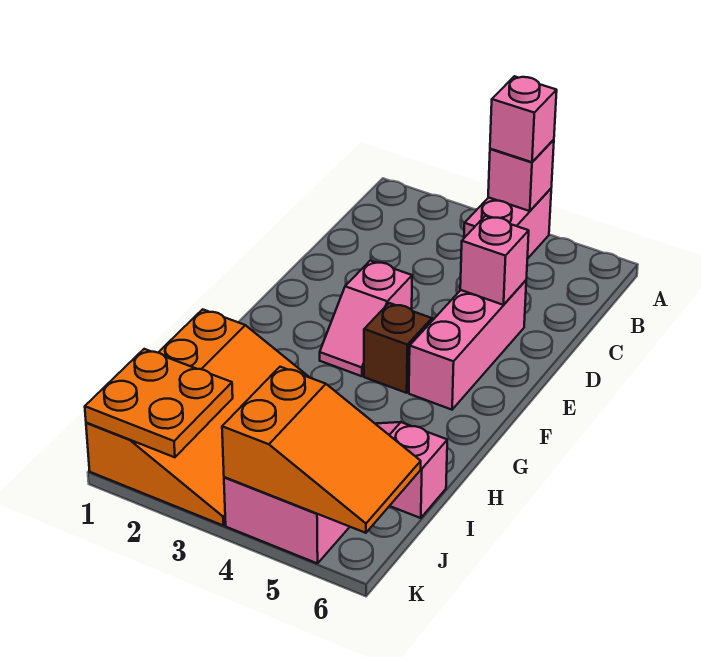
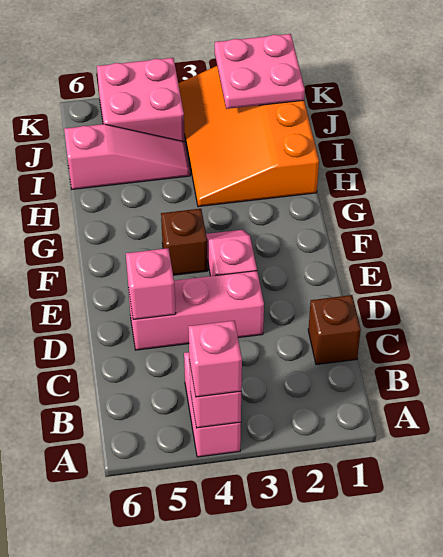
none -> brown brick C1 level 1
pink brick D5:F5 level 1 -> pink brick D3:D5 level 1
orange plate J1:K2 level 2 -> pink plate J1:K2 level 2
orange slope J4:K6 level 2 top 4 -> none

